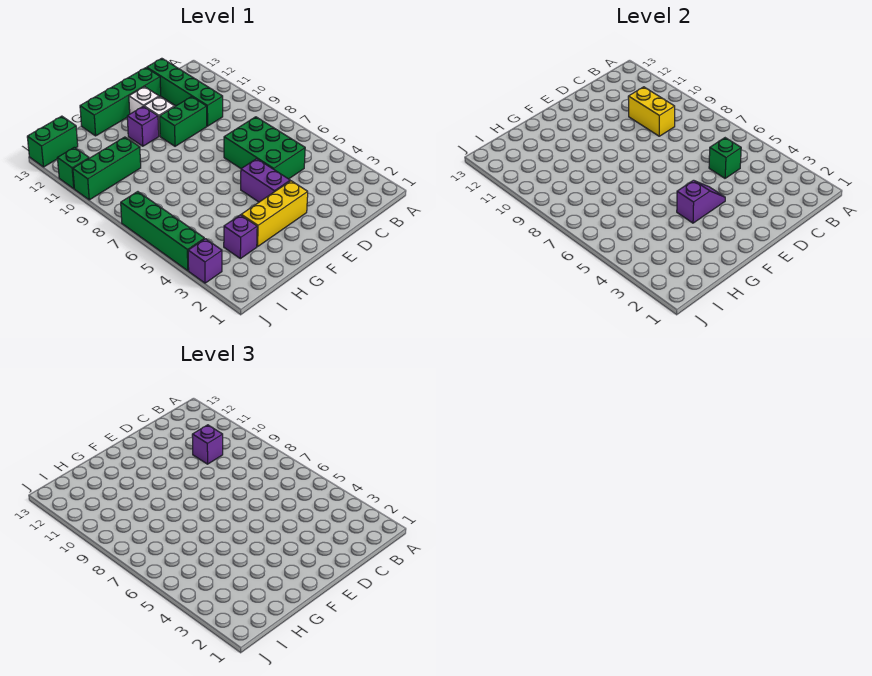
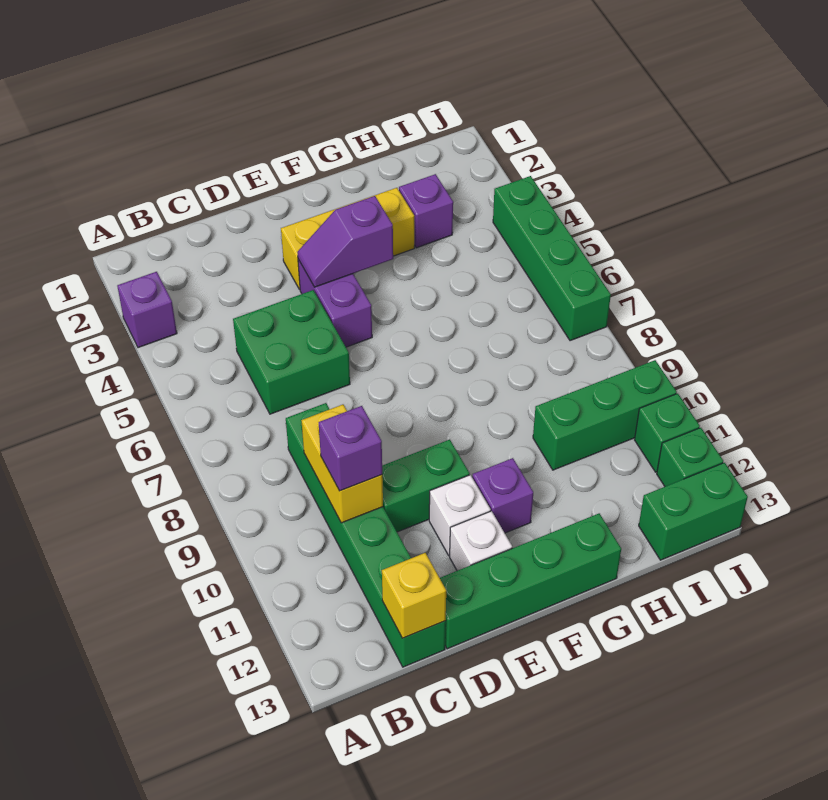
green brick C5:D7 level 1 -> green brick C5:D6 level 1
green brick C5 level 2 -> green brick J12 level 1
green brick C10:C13 level 1 -> green brick C8:C13 level 1
none -> yellow brick C13 level 2
purple brick J3 level 1 -> purple brick A3 level 1

